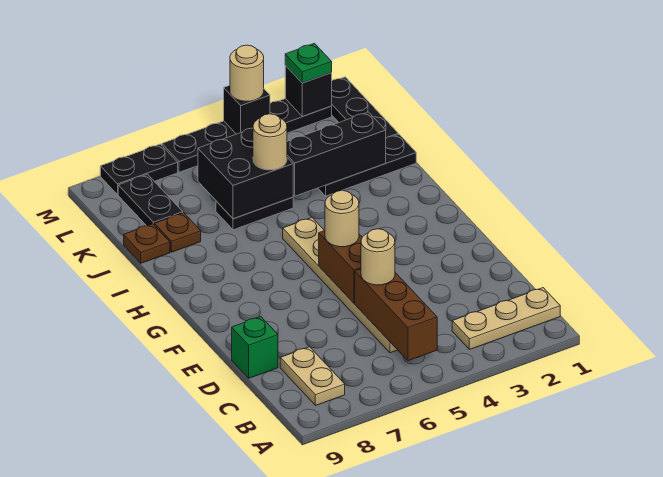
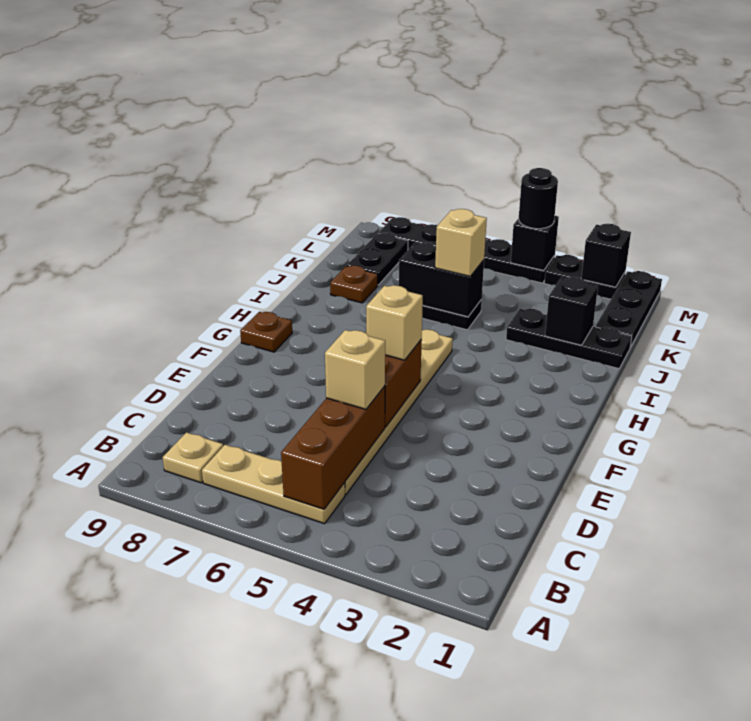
tan plate B1:B3 level 1 -> tan plate B5:B7 level 1
tan plate B8:C8 level 1 -> tan plate B8 level 1
tan round brick D5 level 3 -> tan brick D5 level 3
green brick D9 level 1 -> none
tan round brick F5 level 3 -> tan brick F5 level 3
black brick J2:J4 level 2 -> black brick J2 level 2
black brick J5:K6 level 2 -> black brick J5:J6 level 2
tan round brick J5 level 3 -> tan brick J5 level 3
brown plate J9 level 1 -> brown plate G9 level 1
green plate M2 level 3 -> none
tan round brick M4 level 3 -> black round brick M4 level 3

